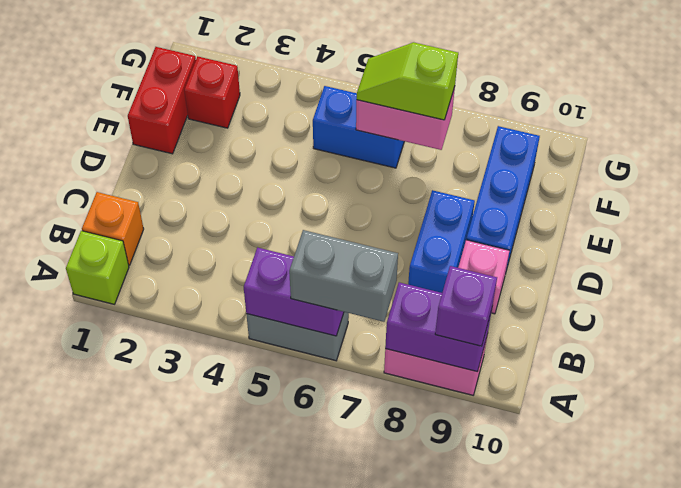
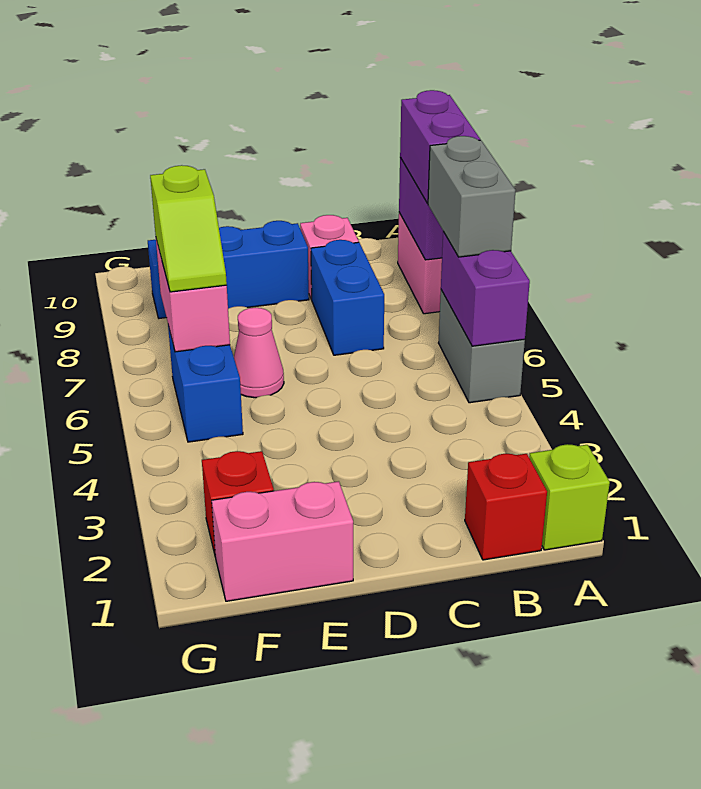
purple brick A9 level 3 -> purple brick A8:A9 level 3
orange brick B1 level 1 -> red brick B1 level 1
blue brick C8:D8 level 1 -> blue brick C7:C8 level 1
red brick E1:F1 level 1 -> pink brick E1:F1 level 1
none -> pink cone E6 level 1

